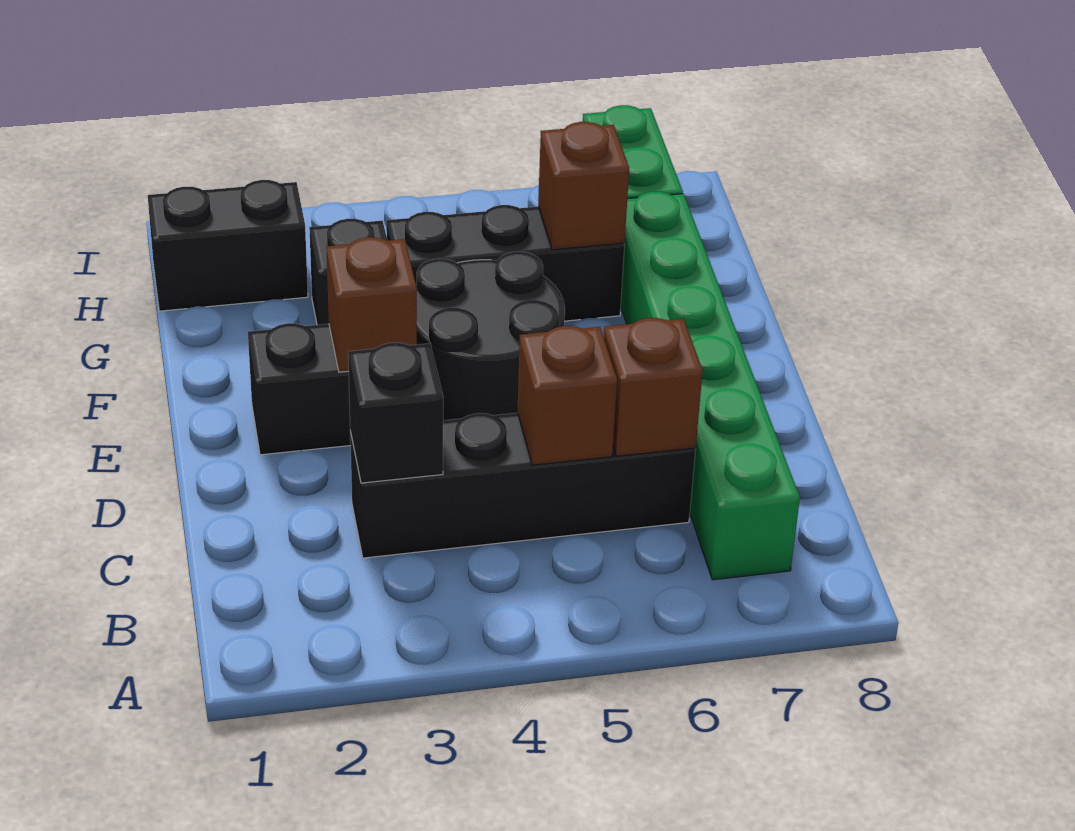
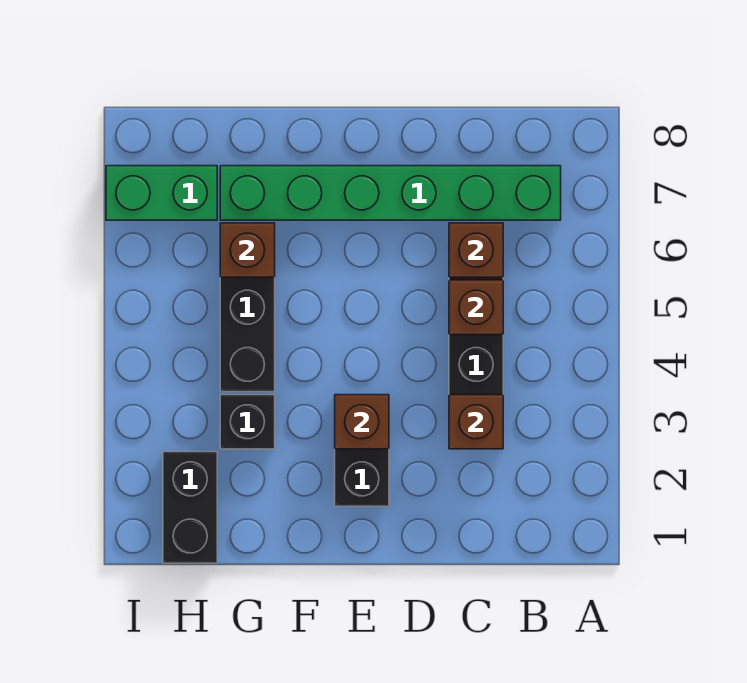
black brick C3 level 2 -> brown brick C3 level 2
black round brick E4:F5 level 1 -> none

